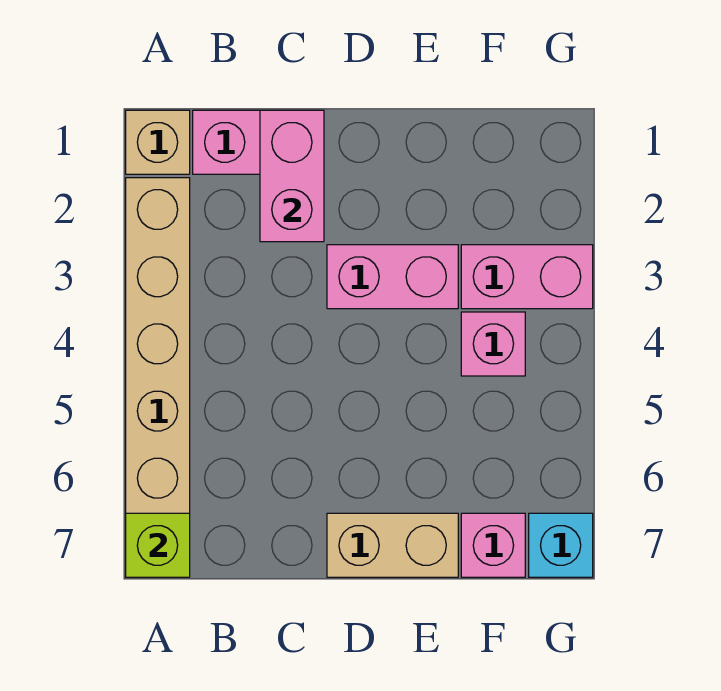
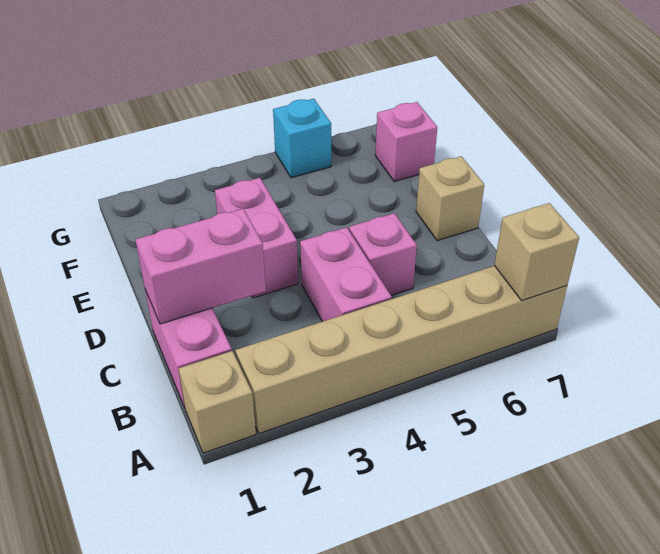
lime brick A7 level 2 -> tan brick A7 level 2
tan brick D7:E7 level 1 -> tan brick D7 level 1
pink brick F3:G3 level 1 -> pink brick B4:C4 level 1
pink brick F4 level 1 -> pink brick C5 level 1
cyan brick G7 level 1 -> cyan brick G5 level 1

